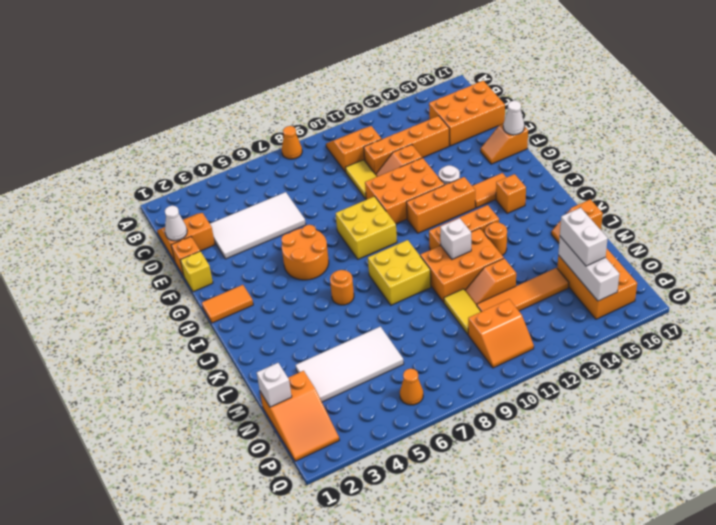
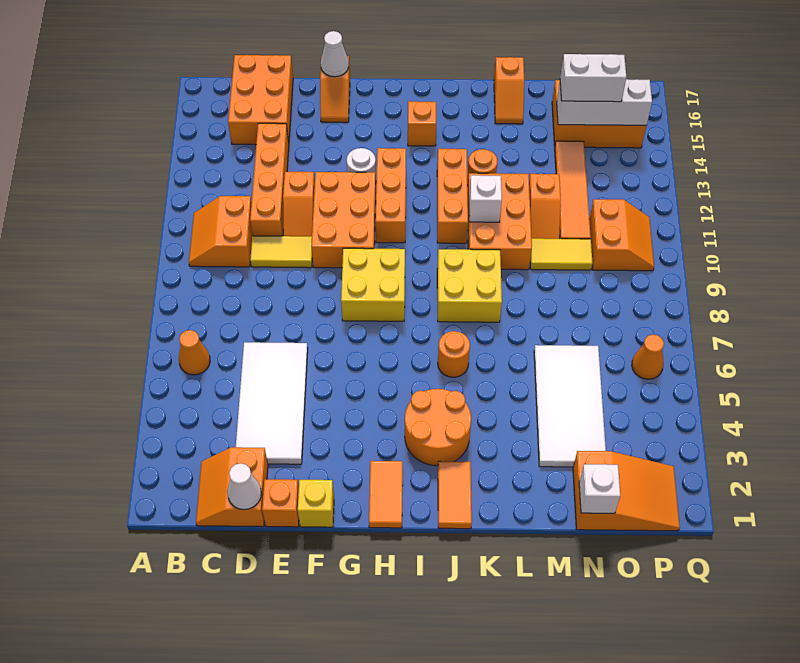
orange cone A8 level 1 -> orange cone B6 level 1
orange round brick G5:H6 level 1 -> orange round brick I3:J4 level 1
orange tile H14:H15 level 1 -> orange tile J1:J2 level 1

